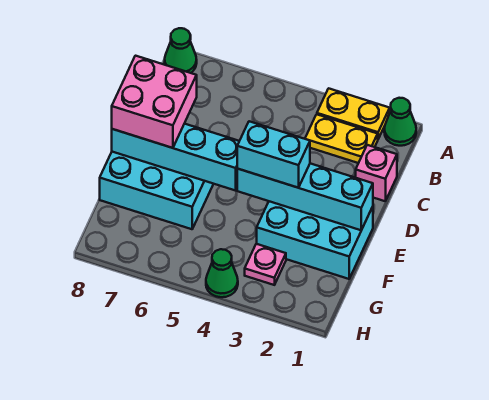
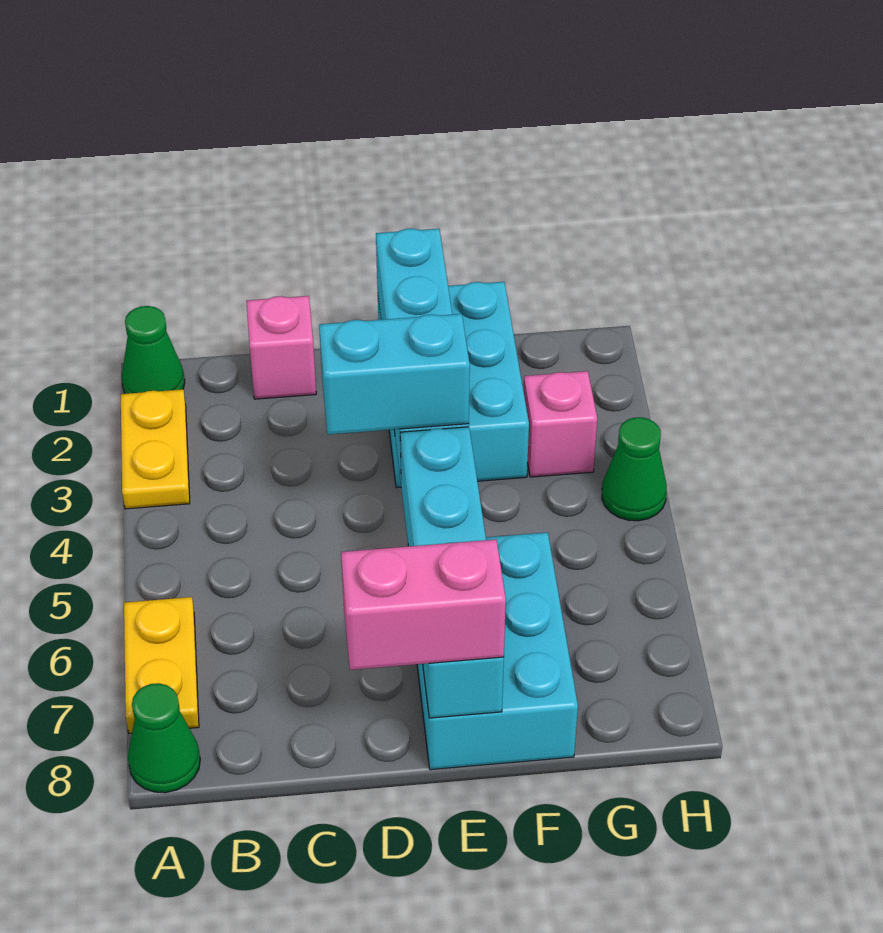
yellow plate B2:B3 level 1 -> yellow plate A6:A7 level 1
pink brick D7:E8 level 3 -> pink brick D8:E8 level 3
cyan brick E3:E4 level 3 -> cyan brick D4:E4 level 3
pink plate G3 level 1 -> pink brick G3 level 1

